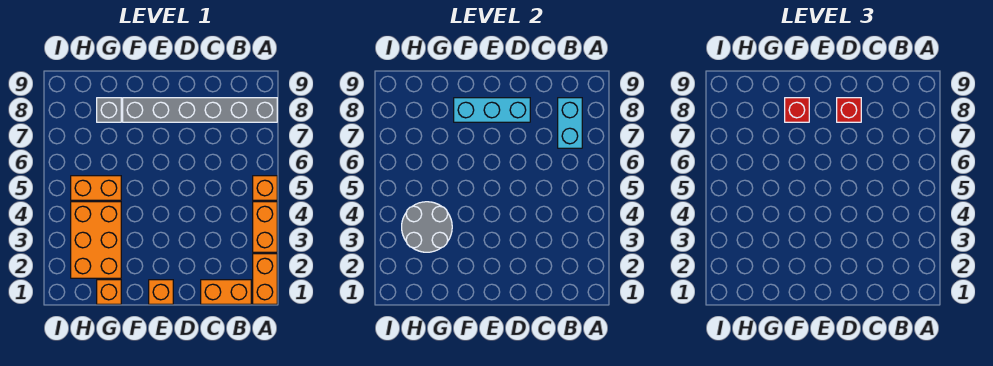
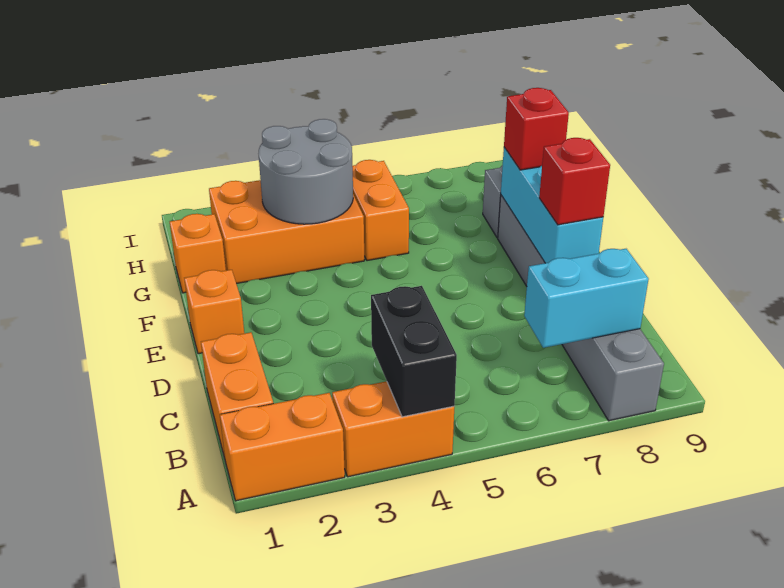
none -> black brick A4:B4 level 2
orange brick A5 level 1 -> none

